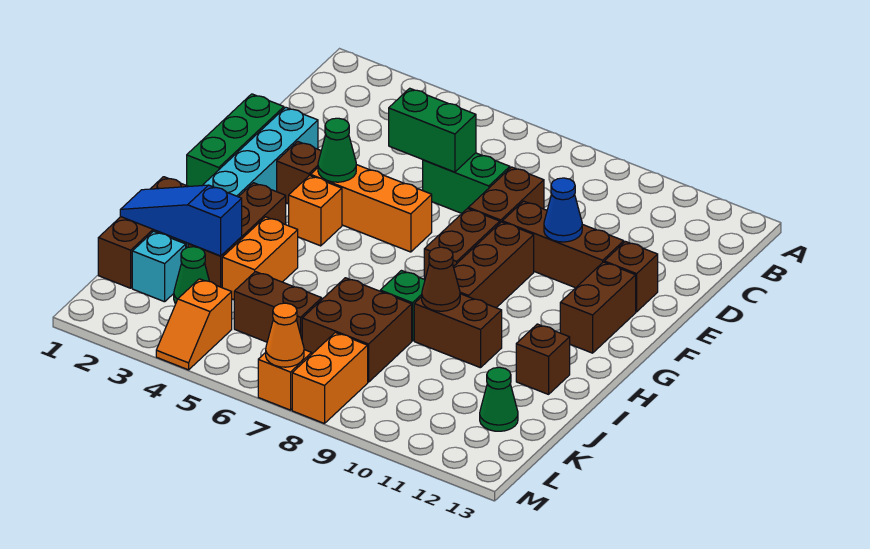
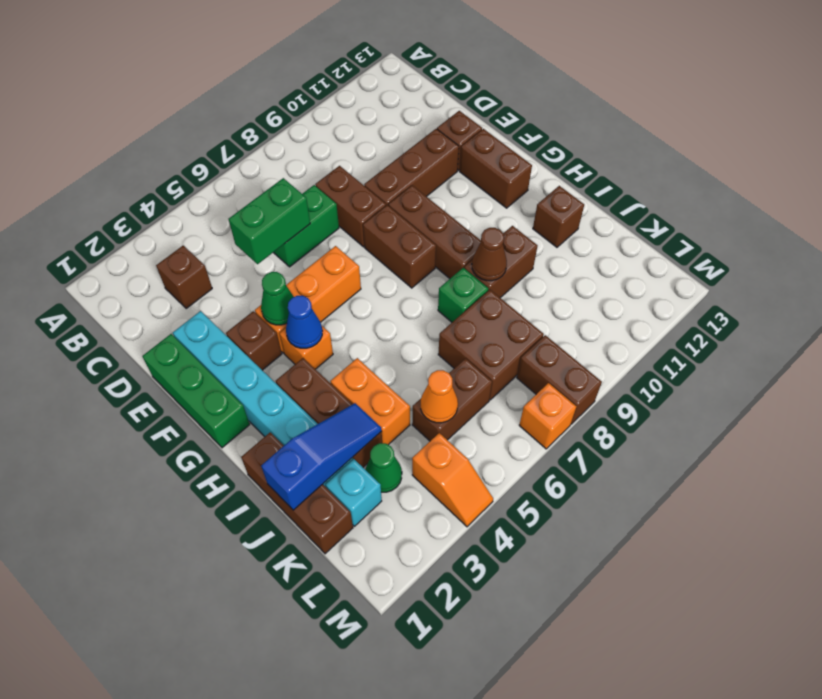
none -> brown brick C3 level 1
blue cone E10 level 2 -> blue cone G4 level 2
blue slope J1:J3 level 2 top 3 -> blue slope J1:J3 level 2 top 1
green cone K12 level 1 -> none
orange brick L8:M8 level 1 -> brown brick L8:M8 level 1
orange cone M7 level 2 -> orange cone K5 level 2

